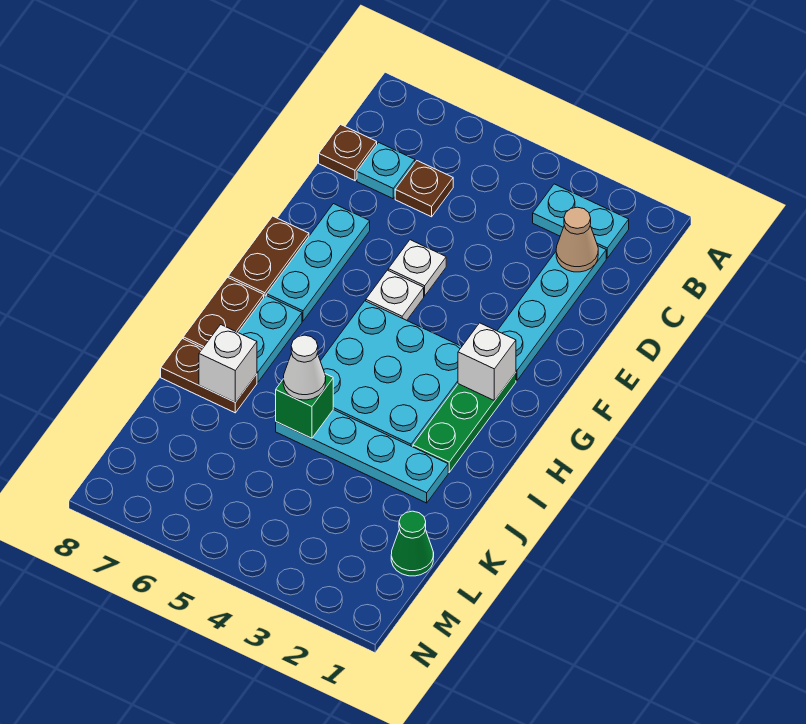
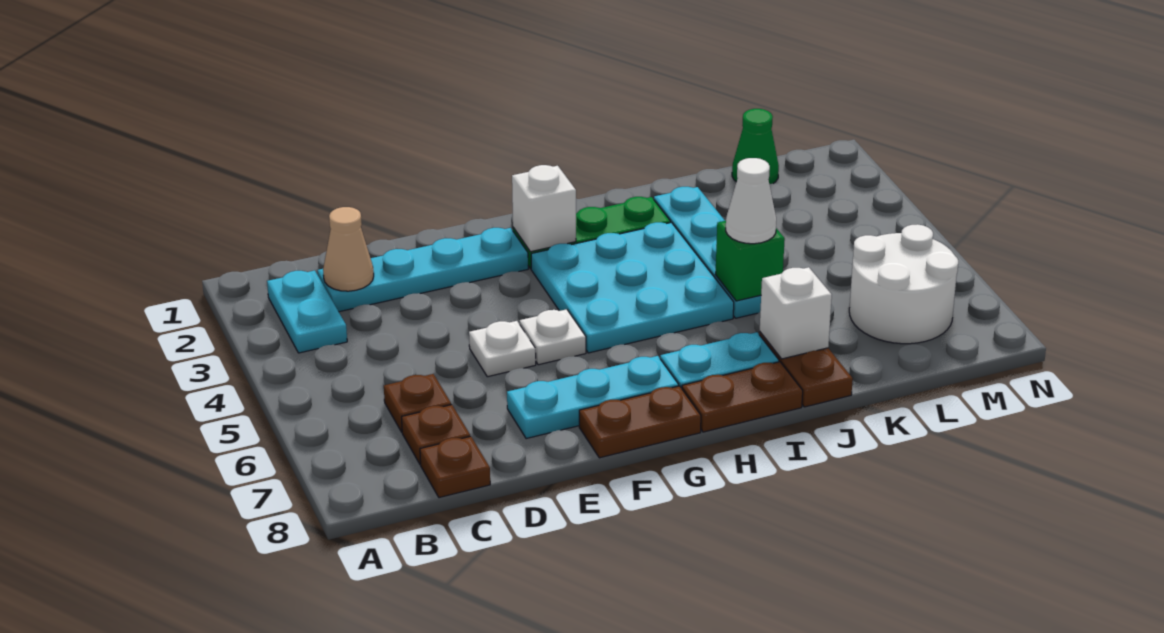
cyan plate C7 level 1 -> brown plate C7 level 1
none -> white round brick L6:M7 level 1

